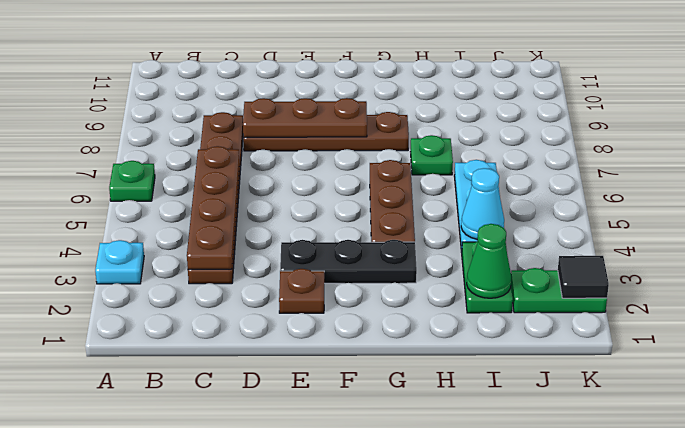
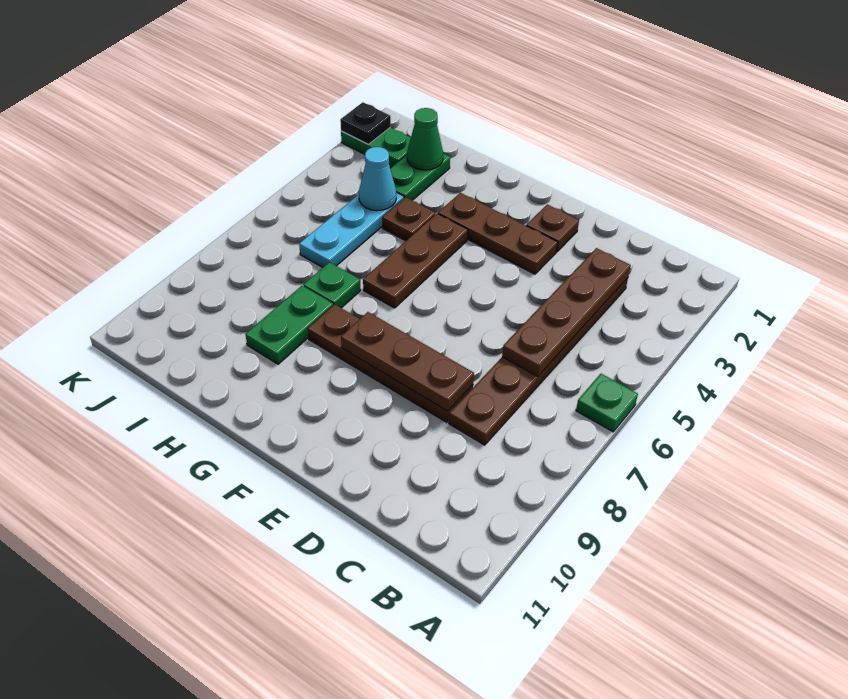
cyan plate A3 level 1 -> none
black plate E3:G3 level 1 -> brown plate E3:G3 level 1
none -> brown plate H4 level 1
none -> green plate H8:H9 level 1
black tile K2 level 2 -> black plate K2 level 2

